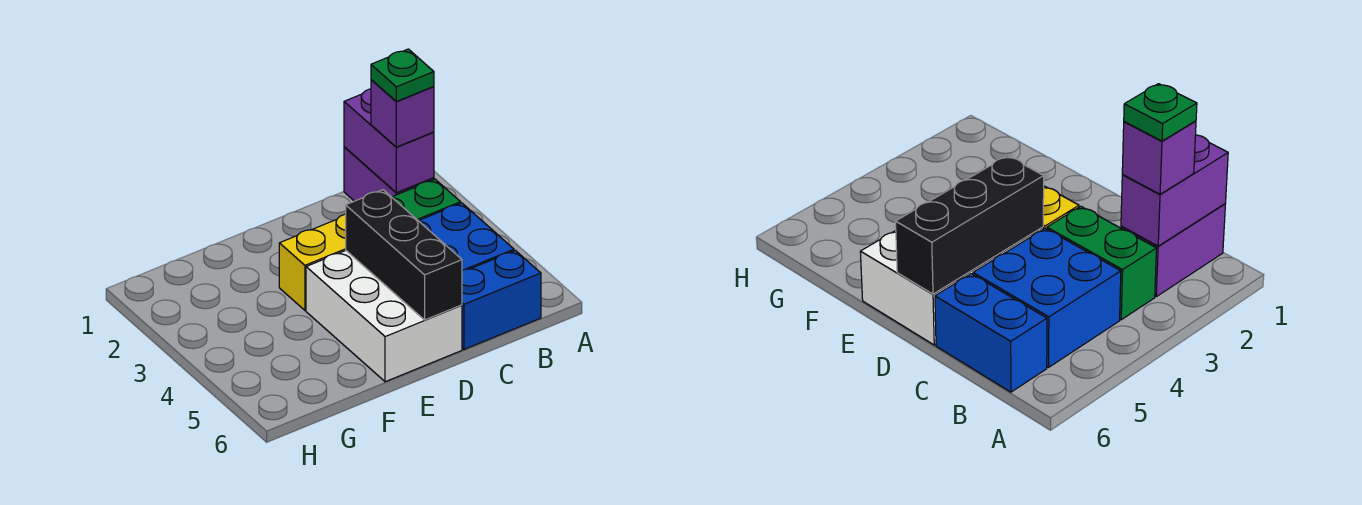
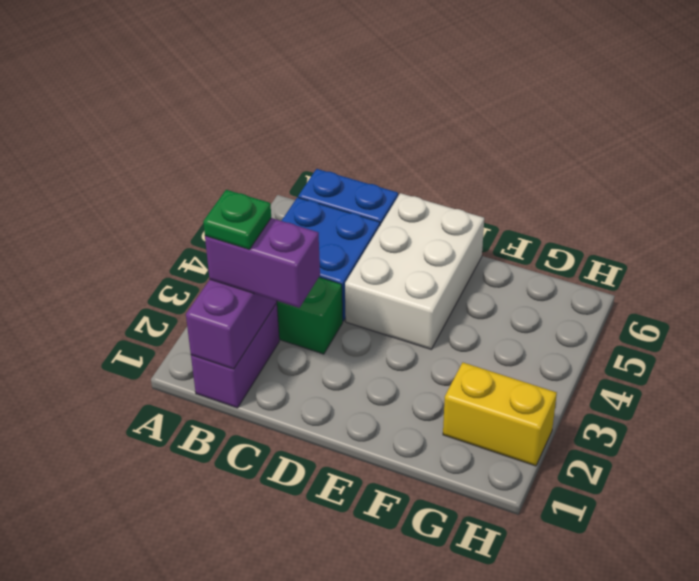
purple brick B2 level 3 -> purple brick B2:C2 level 3
yellow brick D3:E3 level 1 -> yellow brick G2:H2 level 1
black brick D4:D6 level 2 -> none

